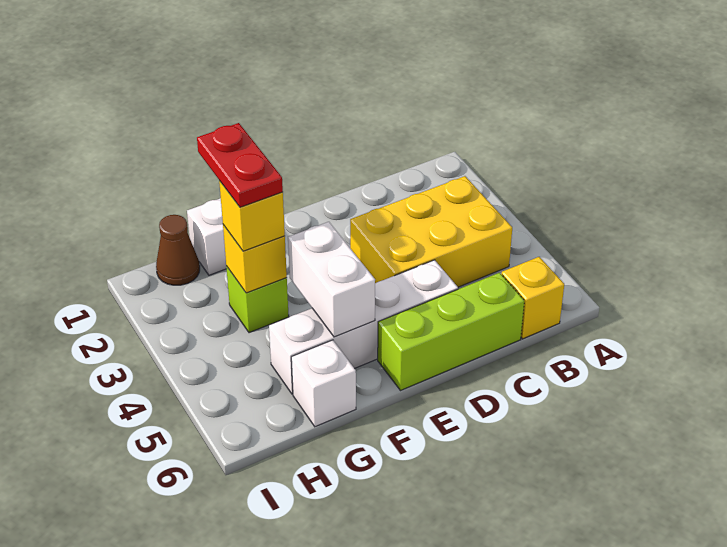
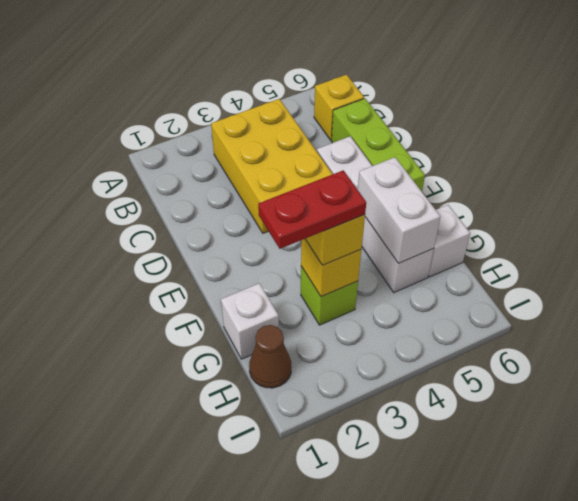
white brick F4:F5 level 2 -> white brick F5:G5 level 2

